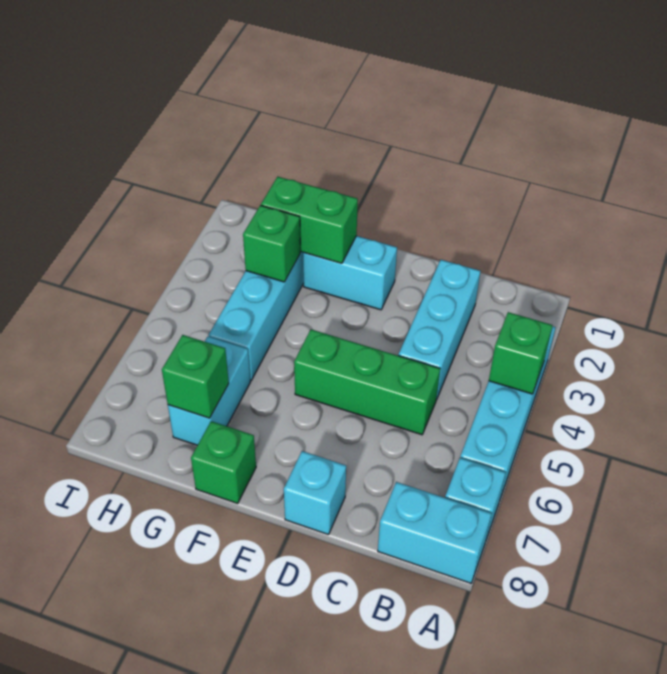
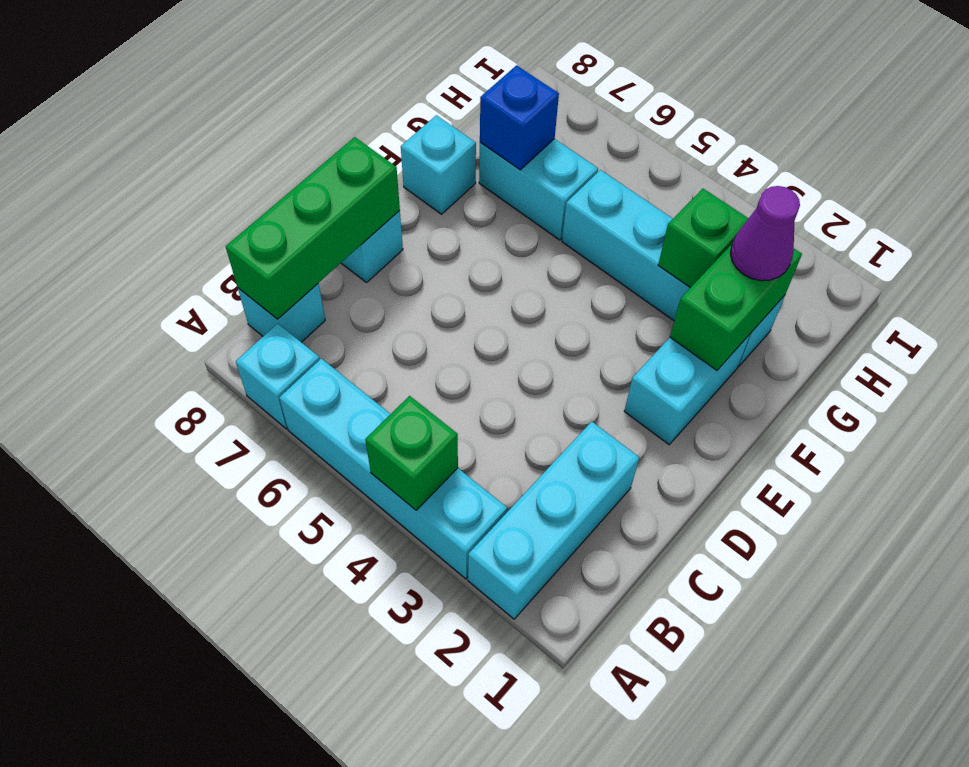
cyan brick A8:B8 level 1 -> cyan brick B8 level 1
cyan brick C2:C4 level 1 -> cyan brick A2:C2 level 1
green brick C5:E5 level 1 -> green brick B8:D8 level 2
green brick F8 level 1 -> cyan brick F8 level 1
none -> purple cone G2 level 3
green brick G7 level 2 -> blue brick G7 level 2

